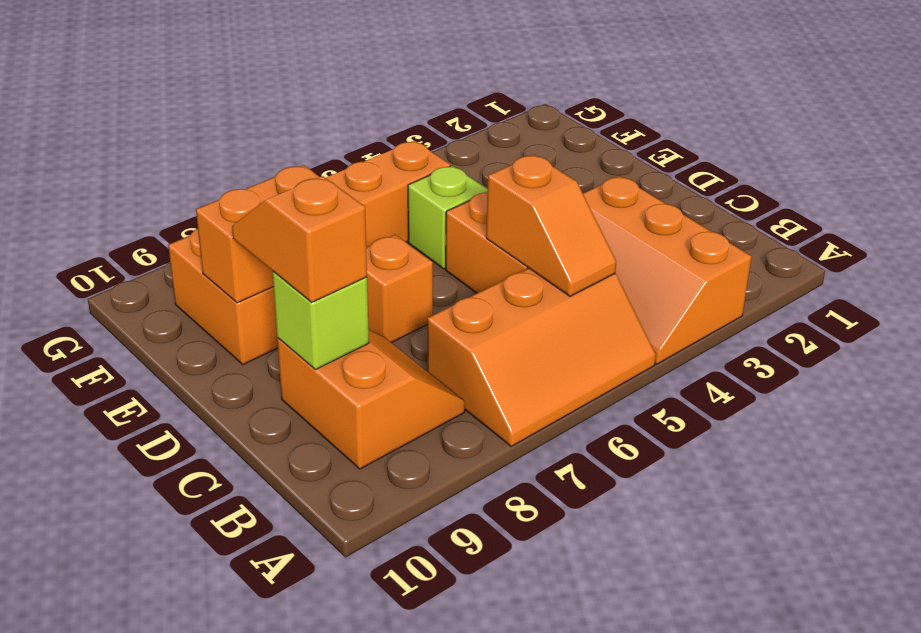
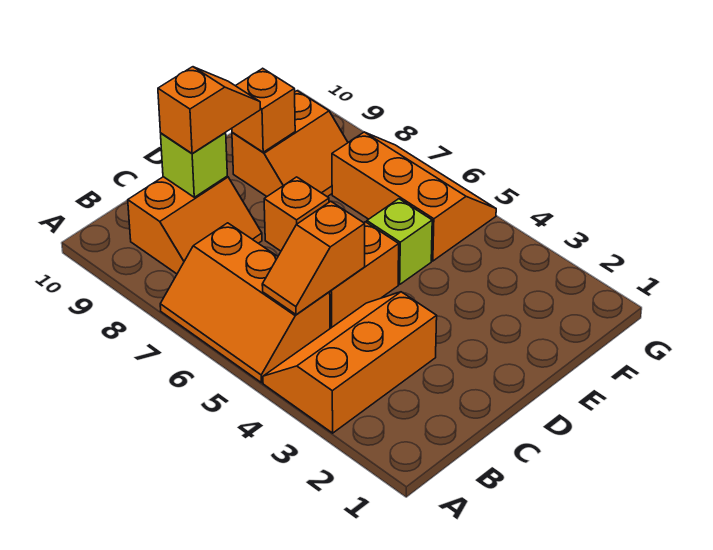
orange brick E8:E9 level 2 -> orange brick E9 level 2

